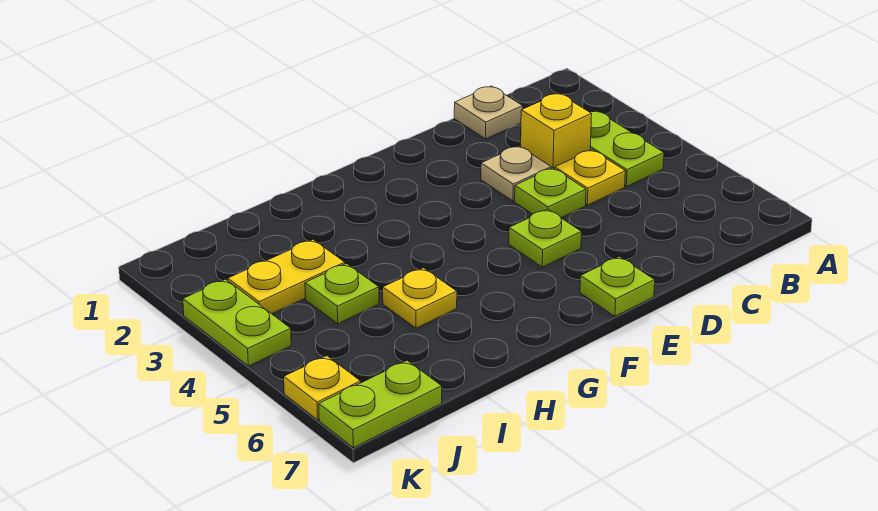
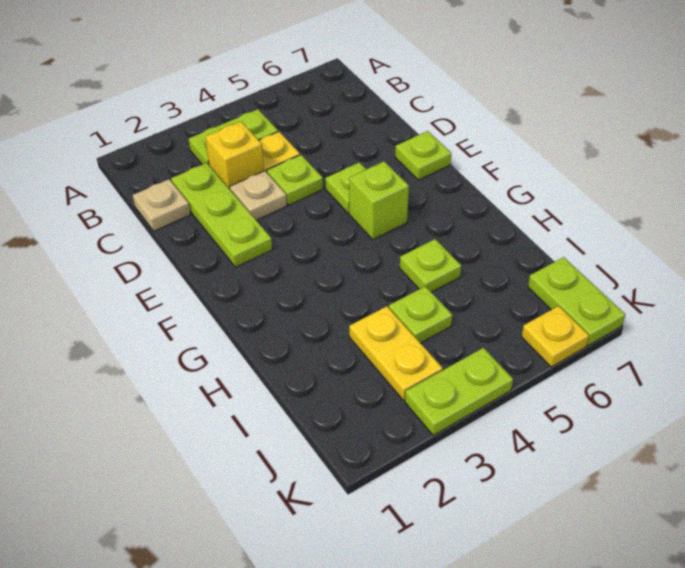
none -> lime plate C2:E2 level 1
none -> lime brick F5 level 1
yellow plate H5 level 1 -> lime plate H5 level 1

